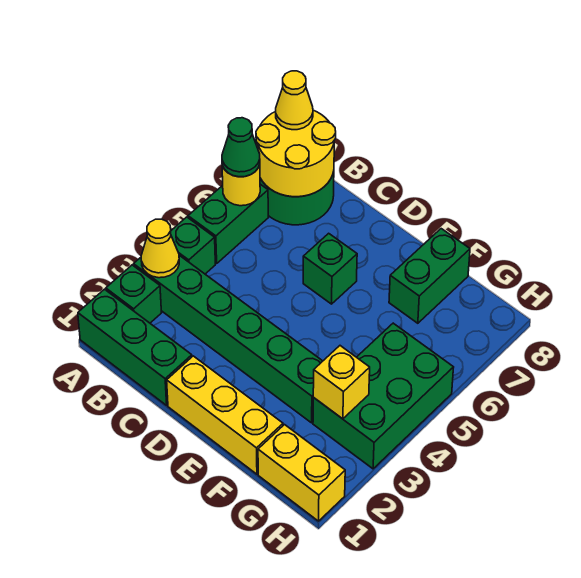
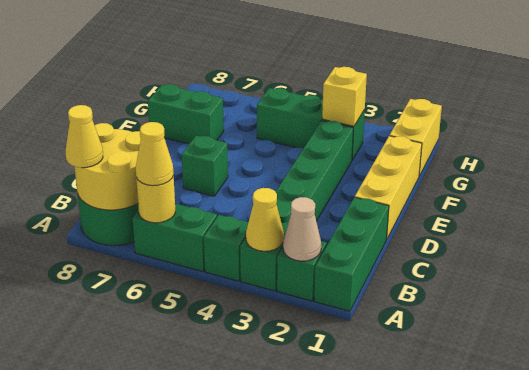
none -> tan cone A2 level 2
green cone A6 level 3 -> yellow cone A6 level 3
green brick G3:H5 level 1 -> green brick G3:G5 level 1

